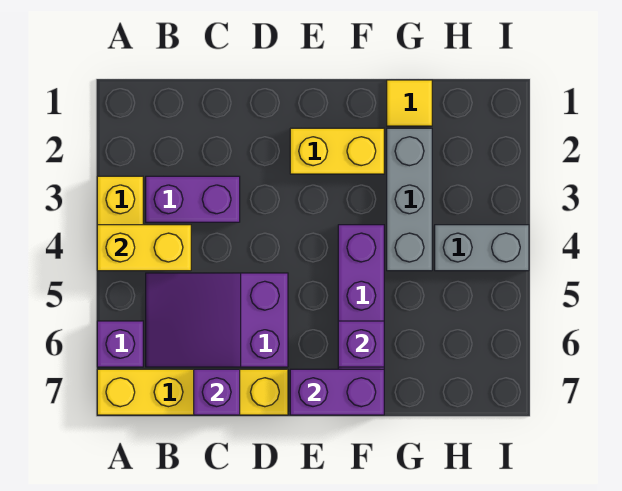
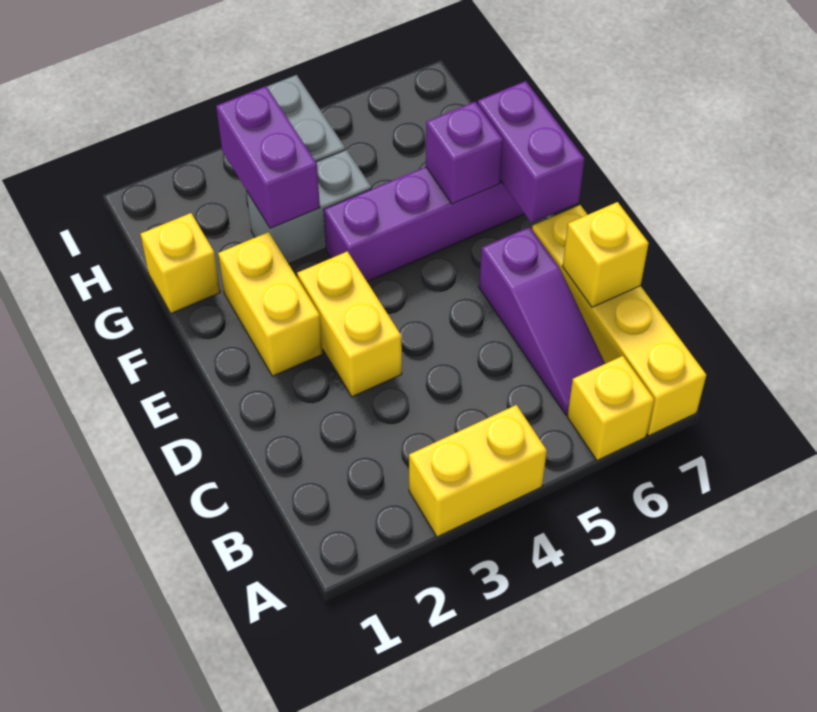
yellow brick A4:B4 level 2 -> yellow brick D3:E3 level 1
purple brick A6 level 1 -> yellow brick A6 level 1
purple brick B3:C3 level 1 -> purple brick G3:H3 level 2
purple slope B5:D6 level 1 top D -> purple slope B6:D6 level 1 top D
purple brick C7 level 2 -> yellow brick C7 level 2
yellow tile G1 level 1 -> yellow brick G1 level 1
grey brick G2:G4 level 1 -> grey brick G3:G4 level 1

